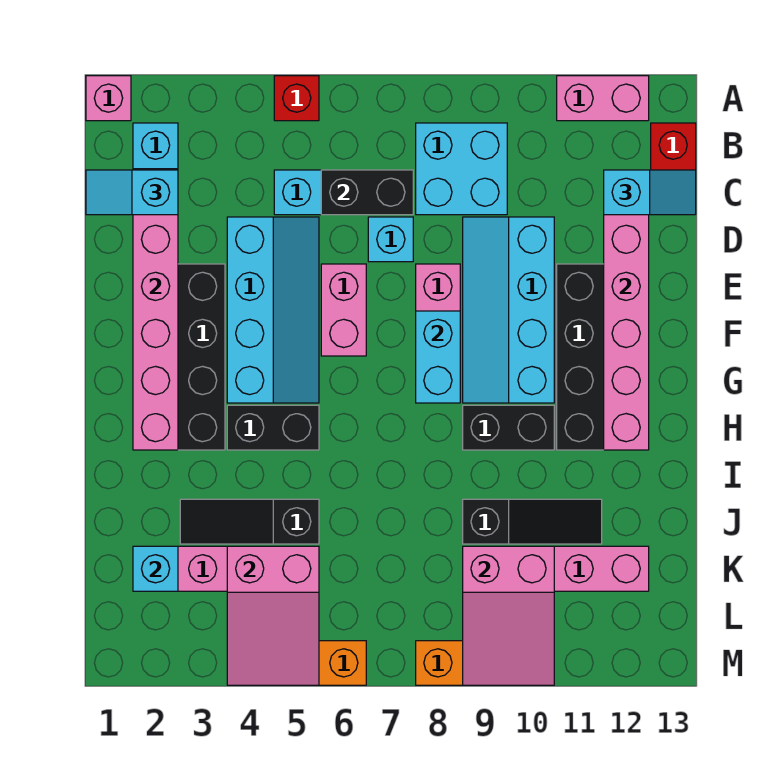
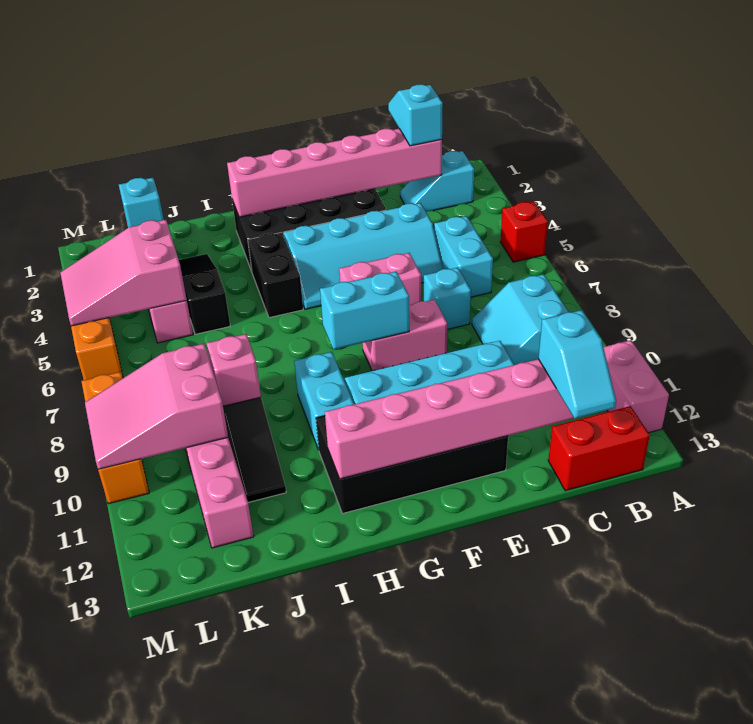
pink brick A1 level 1 -> pink brick J9 level 2
cyan brick B8:C9 level 1 -> cyan slope B8:C9 level 1 top B
black brick C6:C7 level 2 -> none
black brick H9:H10 level 1 -> cyan brick H9:H10 level 1

